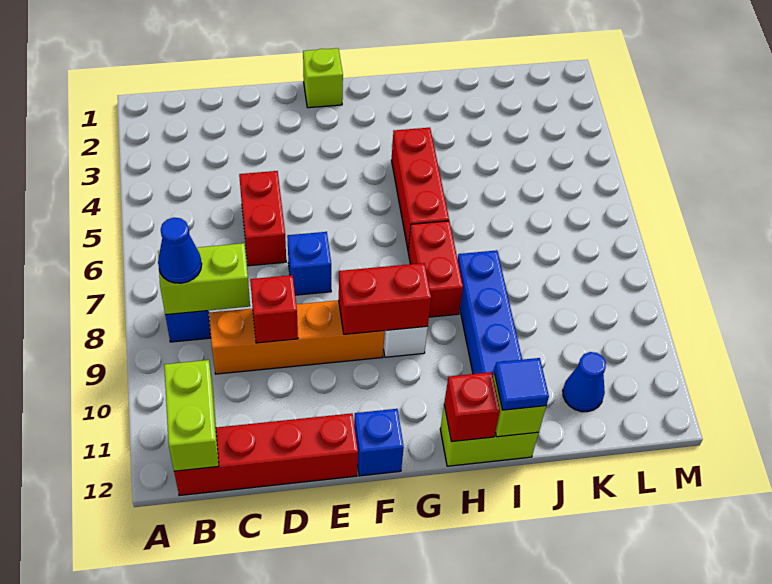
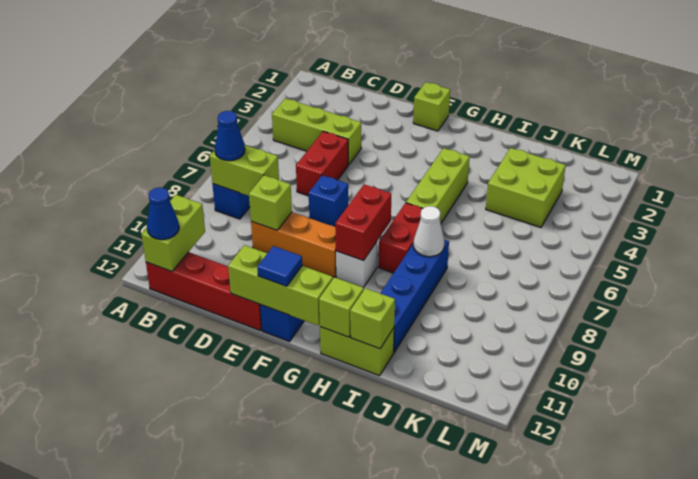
none -> lime brick B4:D4 level 1
orange brick C9:F9 level 1 -> orange brick D9:F9 level 1
red brick D9 level 2 -> lime brick D9 level 2
none -> lime brick E12:G12 level 2
red brick F9:G9 level 2 -> red brick G8:G9 level 2
red brick H4:H6 level 1 -> lime brick H4:H6 level 1
red brick H12 level 2 -> lime brick H12 level 2
none -> white cone I8 level 2
blue tile I12 level 3 -> blue tile F12 level 3
none -> lime brick J3:K4 level 1
blue cone K11 level 1 -> blue cone B12 level 3

